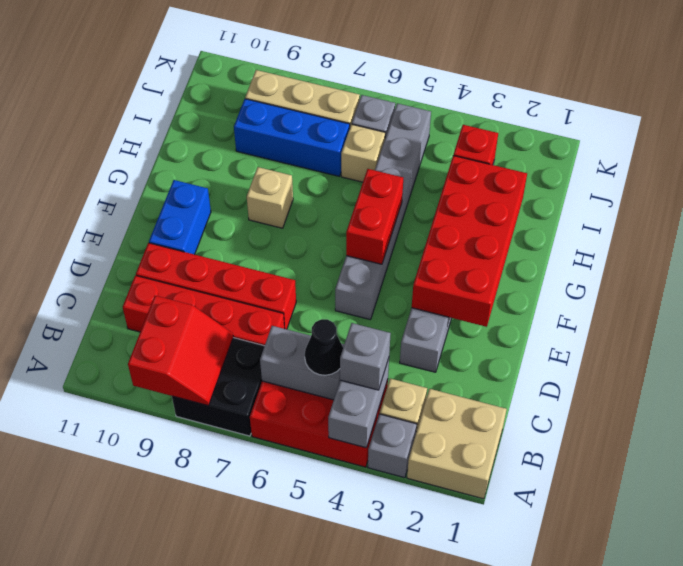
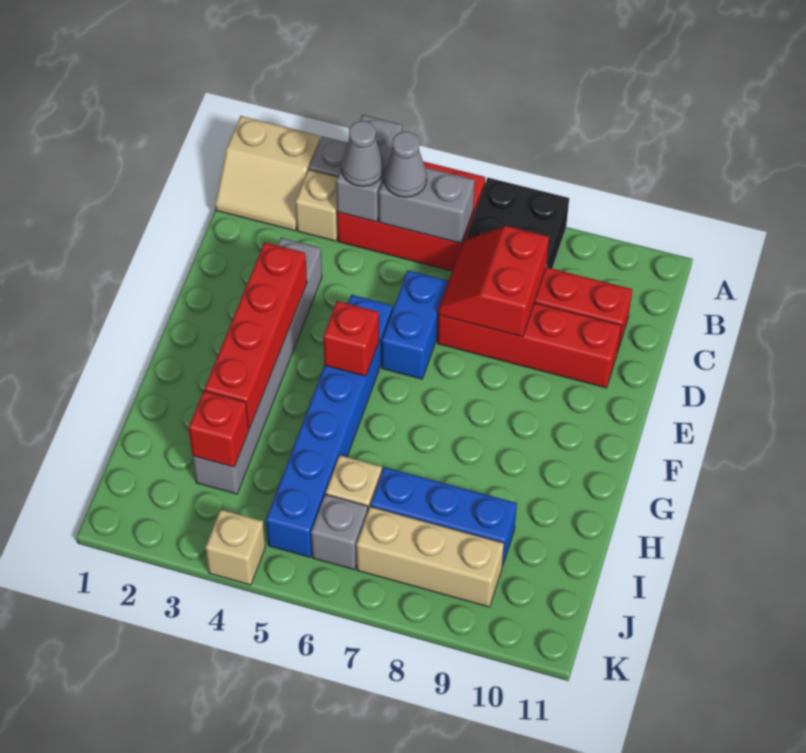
tan brick A1:B2 level 1 -> tan slope A1:B2 level 1 top A
red slope A8:B9 level 2 top 9 -> red slope C7:D8 level 2 top 8
grey brick B4 level 3 -> grey cone B4 level 3
black cone B5 level 3 -> grey cone B5 level 3
red brick E2:H3 level 2 -> red brick E3:H3 level 2
grey brick E5:J5 level 1 -> blue brick E5:J5 level 1
blue brick E10:F10 level 1 -> blue brick D6:E6 level 1
red brick F5:G5 level 2 -> red brick F5 level 2
tan brick G8 level 1 -> tan brick K4 level 1

